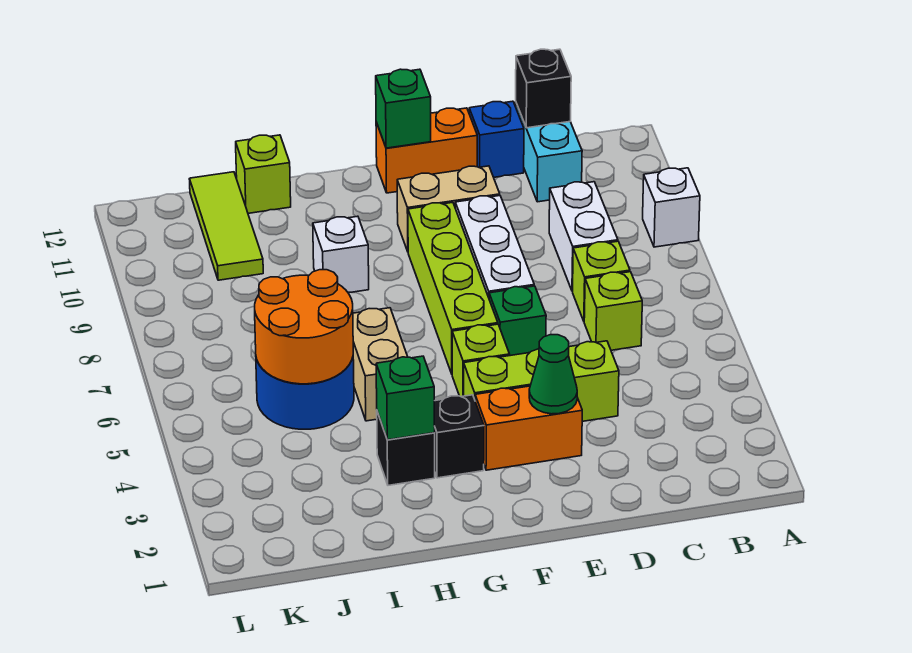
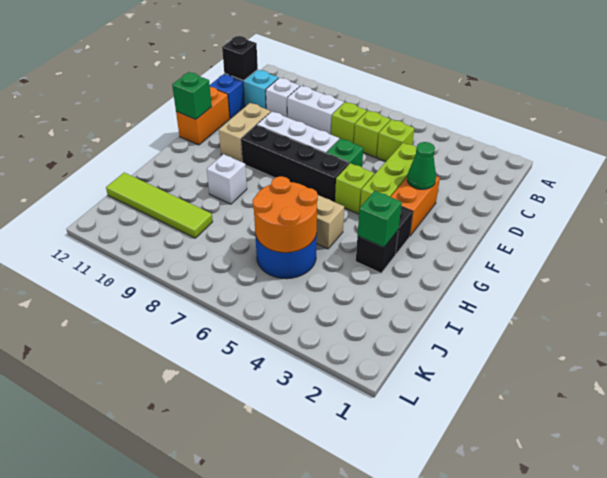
white brick A9 level 1 -> white brick C10 level 1
lime brick F6:F9 level 1 -> black brick F6:F9 level 1
lime brick I12 level 1 -> lime brick C5 level 1
lime tile J10:J12 level 1 -> lime tile J9:J12 level 1

